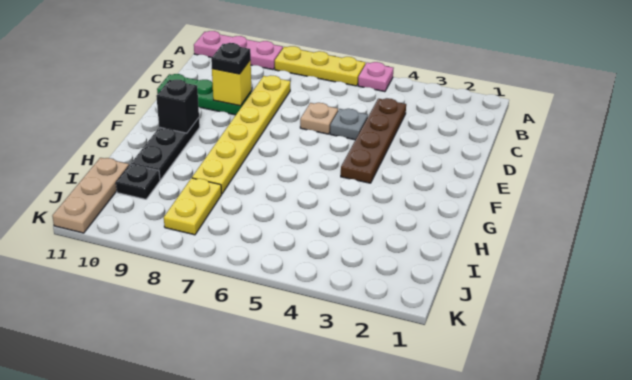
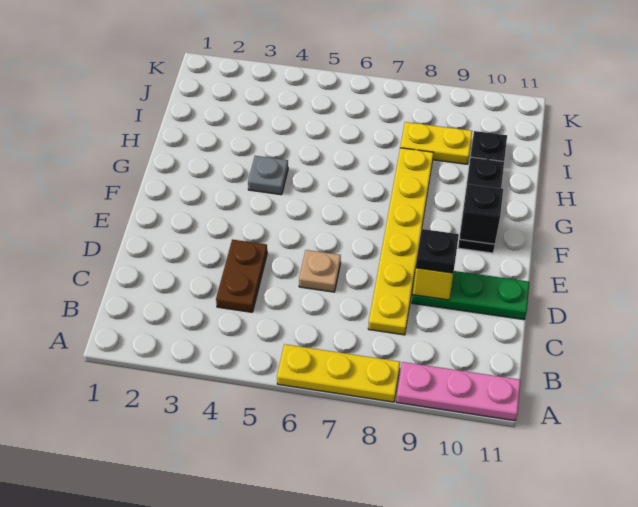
pink plate A5 level 1 -> none
brown plate C4:F4 level 1 -> brown plate C4:D4 level 1
grey plate D5 level 1 -> grey plate G4 level 1
yellow plate I8:J8 level 1 -> yellow plate I8:I9 level 1
tan plate I11:K11 level 1 -> none

